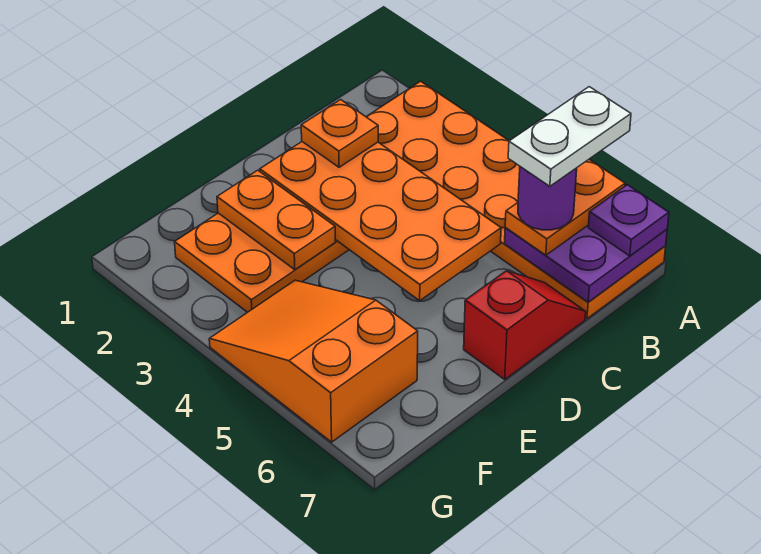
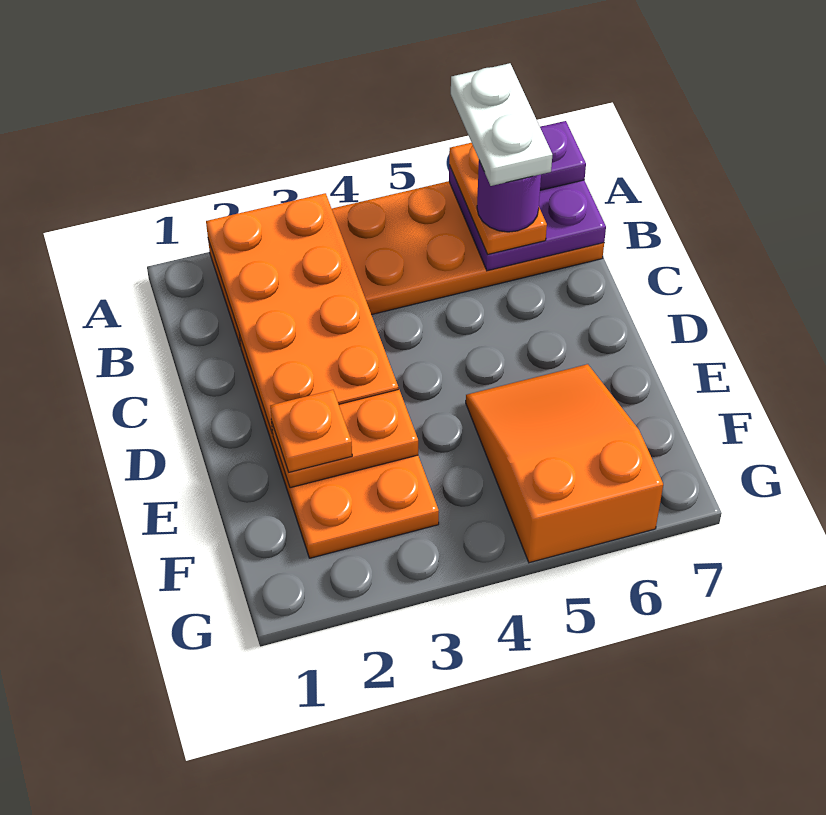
orange plate C2:D5 level 2 -> orange plate A2:D3 level 2
orange plate C2 level 3 -> orange plate E2 level 3
red slope C7:D7 level 1 top D -> none
orange slope F4:G6 level 1 top 6 -> orange slope E5:G6 level 1 top G

